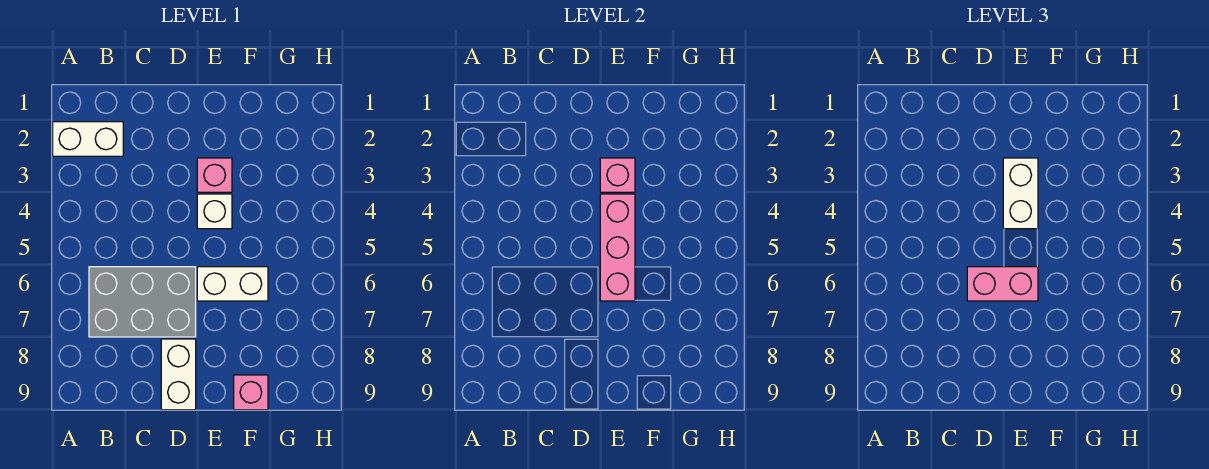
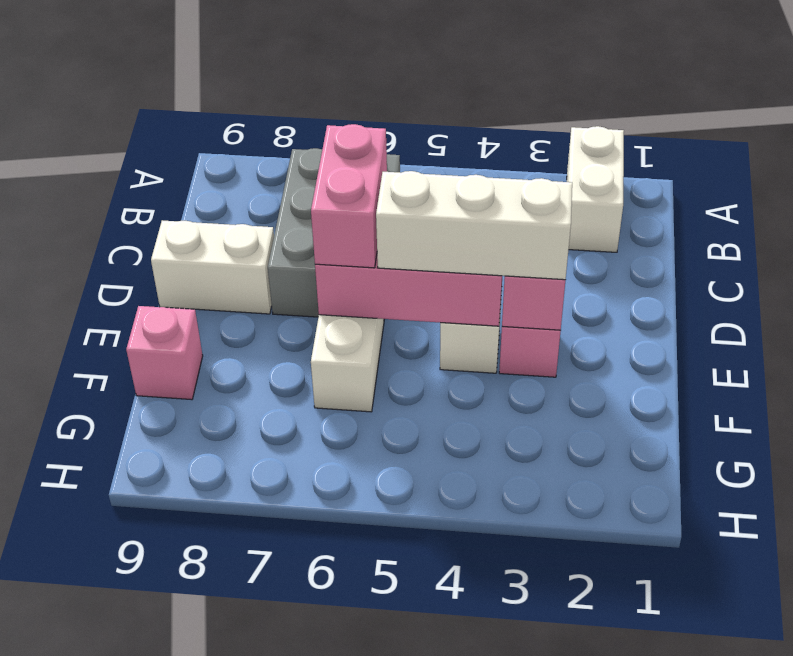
white brick E3:E4 level 3 -> white brick E3:E5 level 3

